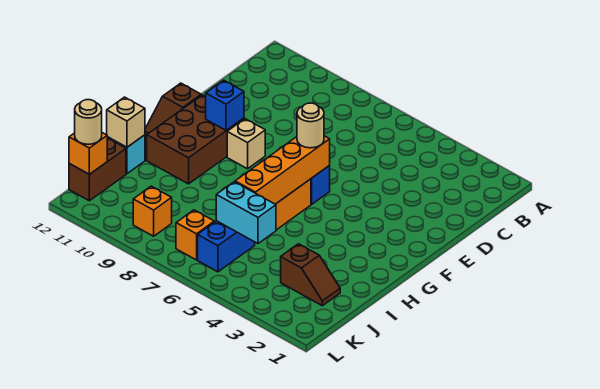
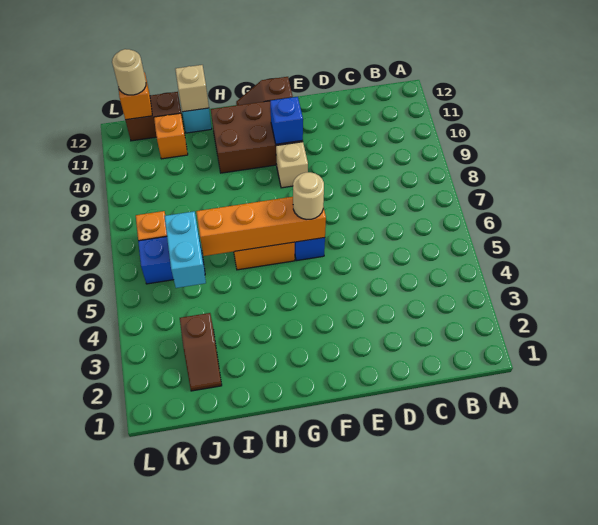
orange brick K9 level 1 -> orange brick J11 level 1

